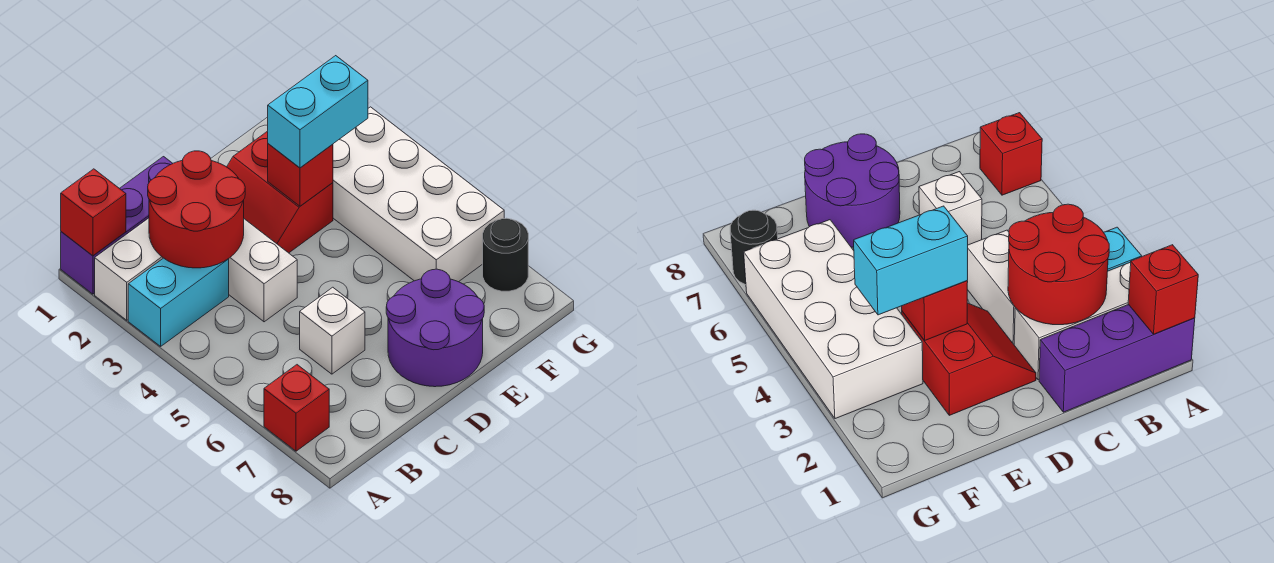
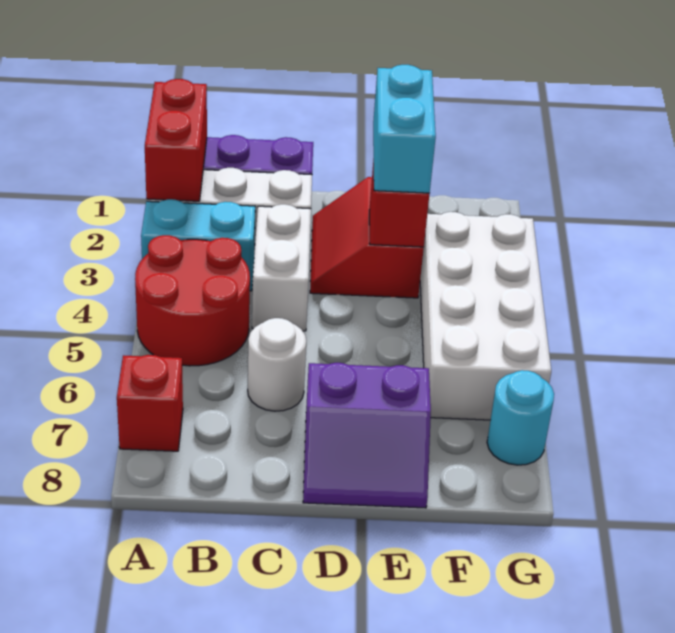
red brick A1 level 2 -> red brick A1:A2 level 2
red round brick B2:C3 level 2 -> red round brick A4:B5 level 1
white brick C6 level 1 -> white round brick C6 level 1
purple round brick D7:E8 level 1 -> purple slope D7:E8 level 1 top 7
cyan brick E3:F3 level 3 -> cyan brick E2:E3 level 3
black round brick G7 level 1 -> cyan round brick G7 level 1

